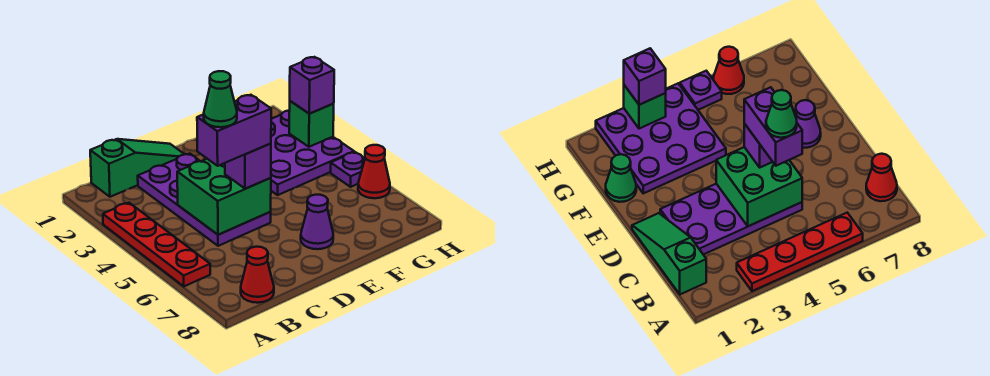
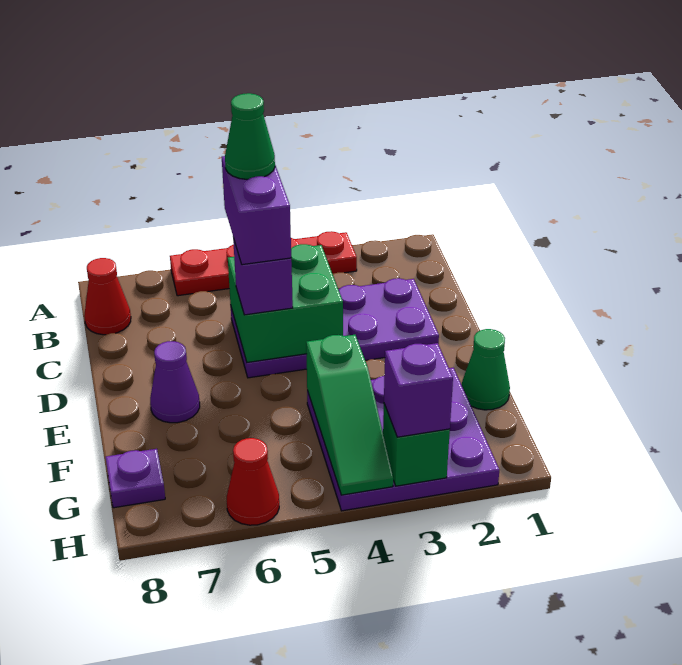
green slope B1:D1 level 1 top B -> green slope F4:H4 level 2 top F
purple plate H5 level 1 -> purple plate G8 level 1

